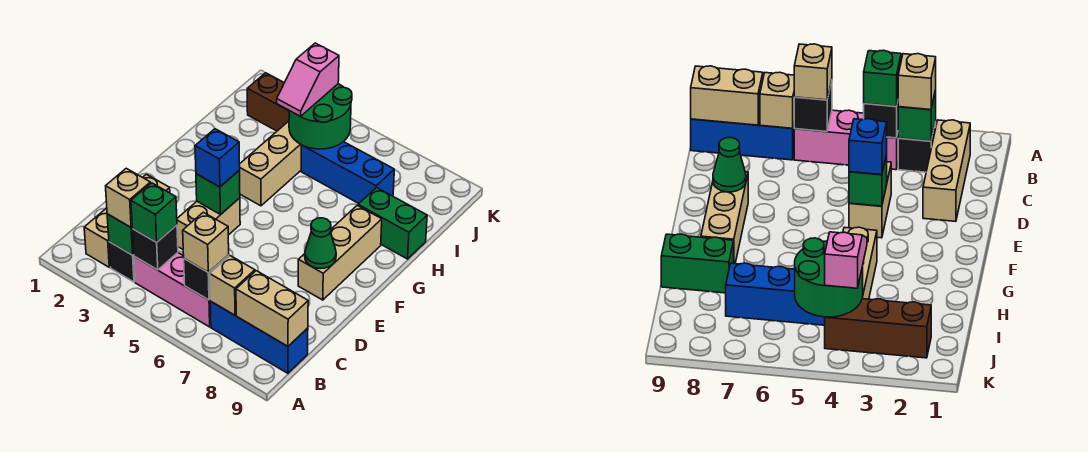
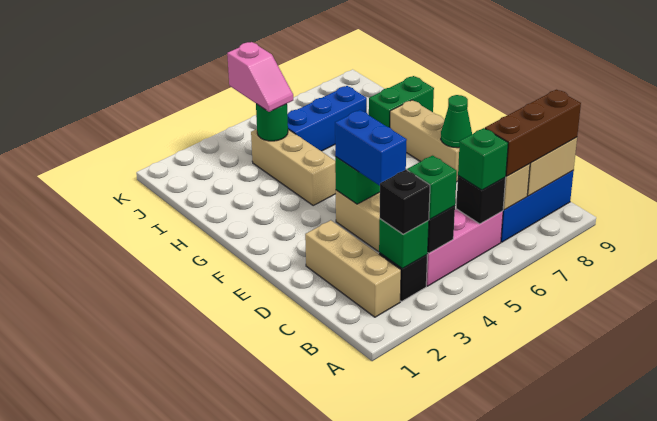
tan brick B3 level 3 -> black brick B3 level 3
tan brick B6 level 3 -> green brick B6 level 3
blue brick E4 level 3 -> blue brick D4:E4 level 3
green round brick I4:J5 level 2 -> green round brick I4 level 2
brown brick J2:J4 level 1 -> brown brick B7:B9 level 3

